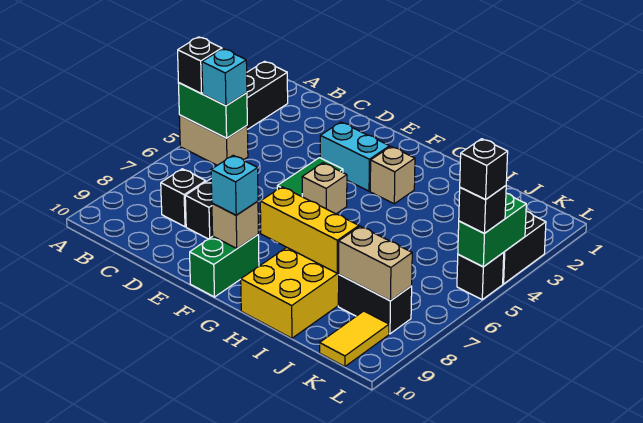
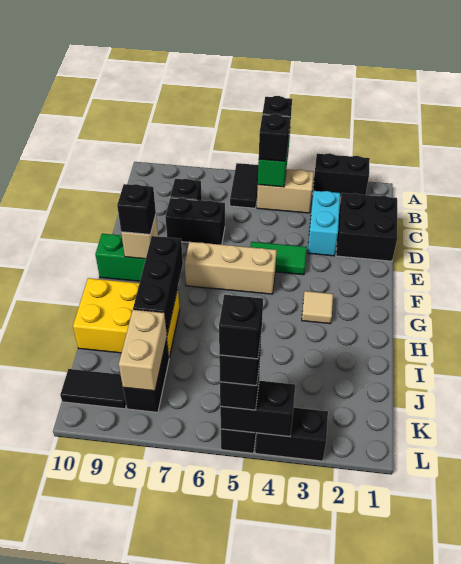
tan brick A5:B5 level 1 -> tan brick B4:B5 level 1
none -> black tile A6:B6 level 1
cyan brick B5 level 3 -> black brick B5 level 3
none -> black brick C1:D2 level 1
cyan brick E3:F3 level 1 -> cyan brick C3:D3 level 1
tan brick F5 level 1 -> tan brick F5:F7 level 1
cyan brick F9 level 3 -> black brick F9 level 3
tan brick G3 level 1 -> tan tile G3 level 1
yellow brick G8:I8 level 2 -> black brick G8:I8 level 2
yellow tile K9:K10 level 1 -> black tile K9:K10 level 1
green brick L4:L5 level 2 -> black brick L4:L5 level 2
none -> black brick L5 level 5

